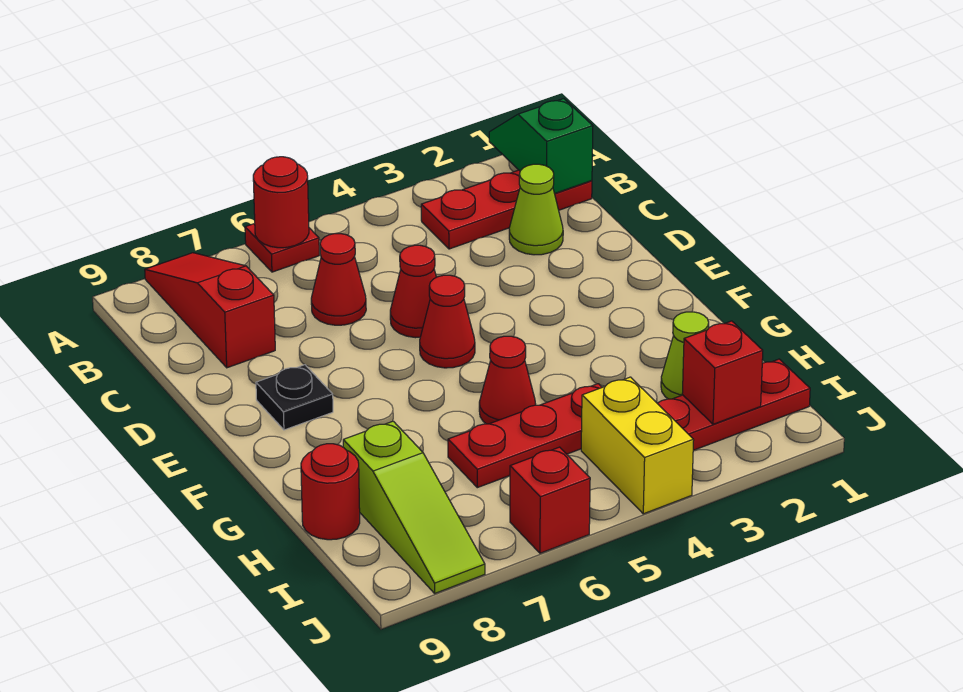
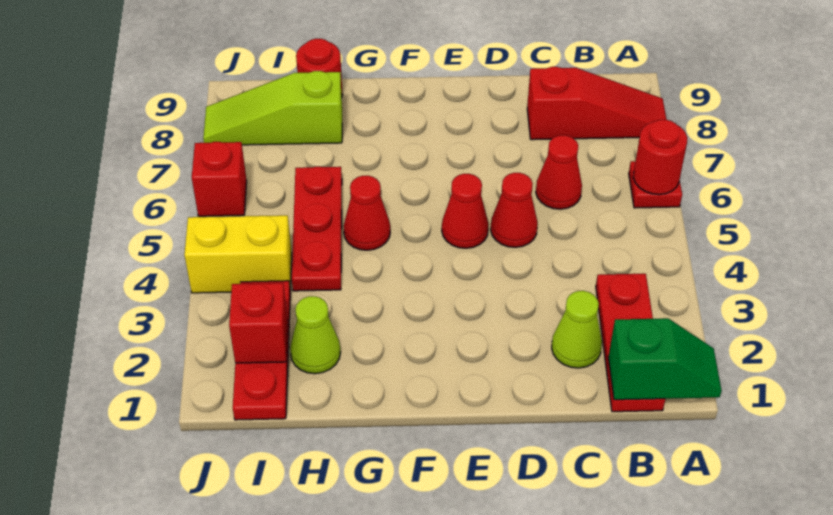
black plate E8 level 1 -> none

